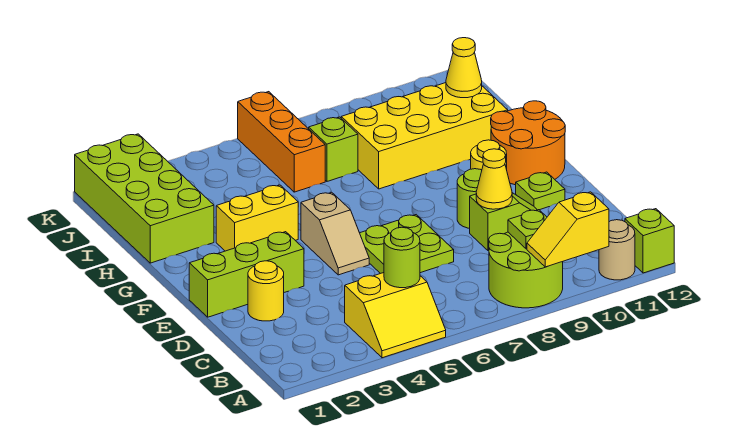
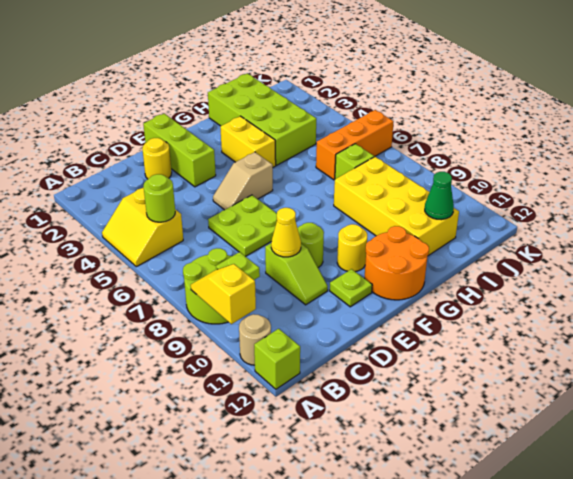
lime brick H1:K2 level 1 -> lime brick H1:I4 level 1
yellow cone I11 level 2 -> green cone I11 level 2

